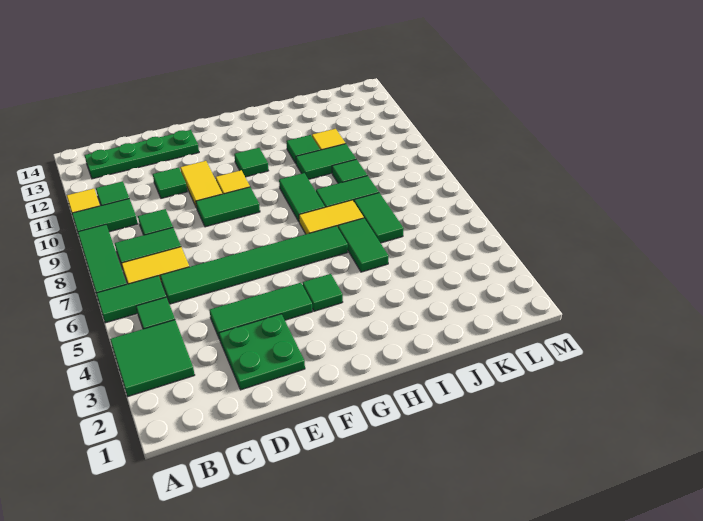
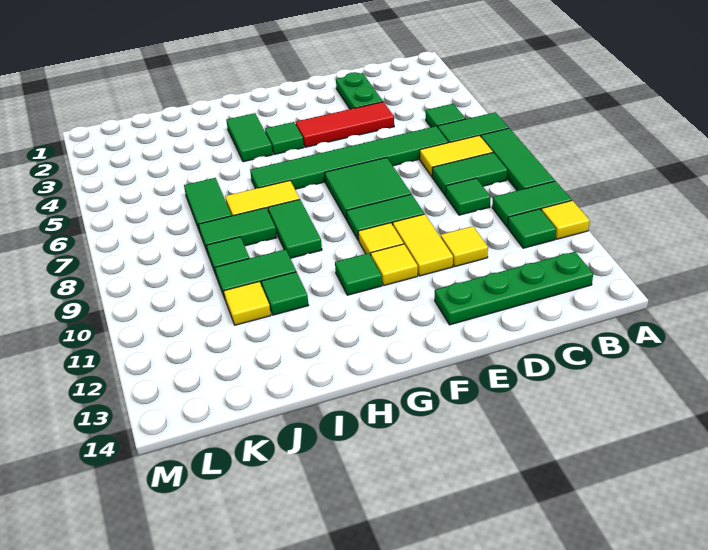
green tile A3:B4 level 1 -> green tile E7:F8 level 1
green plate D2:E3 level 1 -> green plate D2:D3 level 1
green tile D4:F4 level 1 -> red tile D4:F4 level 1
green tile D11 level 1 -> yellow tile D11 level 1
none -> yellow tile F11 level 1
green tile I5:I6 level 1 -> green tile H3:H4 level 1

